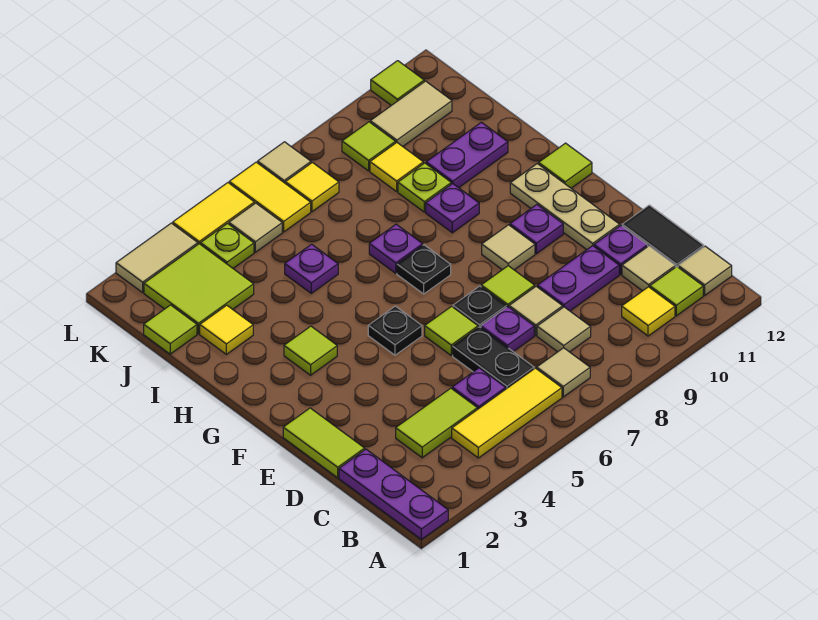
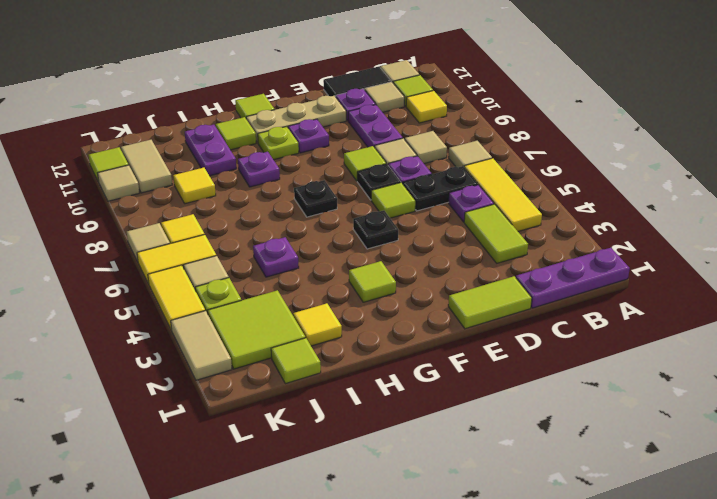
tan tile F9 level 1 -> tan tile L10 level 1
purple plate H7 level 1 -> none
lime plate I9 level 1 -> lime plate G10 level 1
lime tile K9 level 1 -> lime tile H11 level 1

